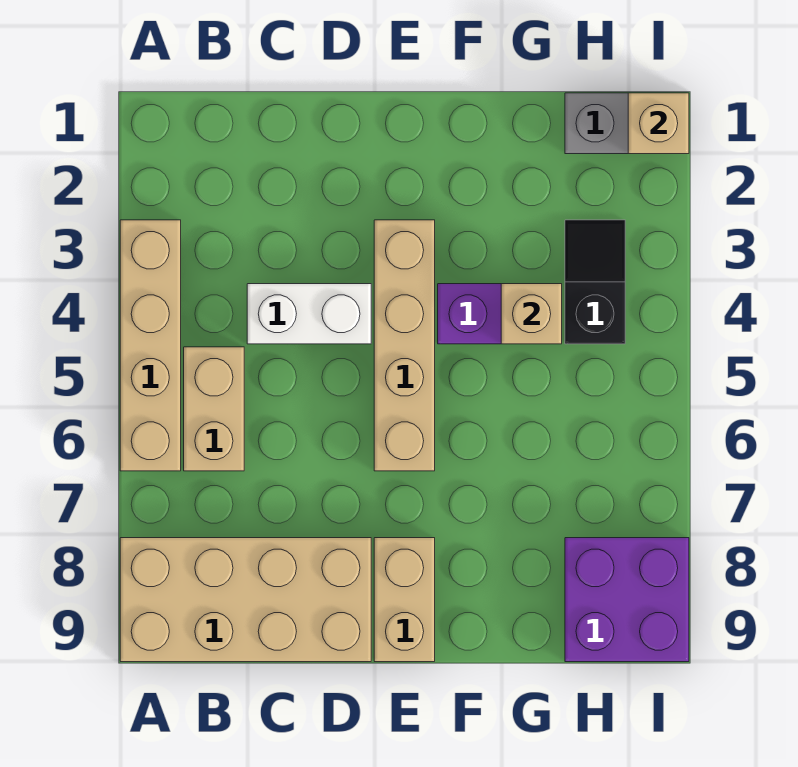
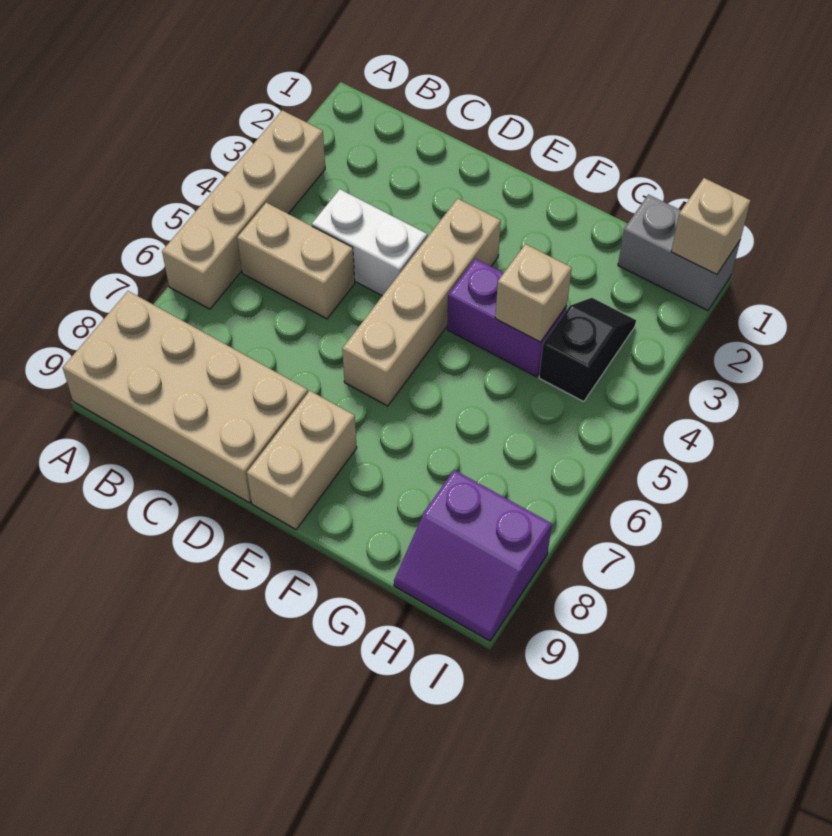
tan brick B5:B6 level 1 -> tan brick B5:C5 level 1
purple brick H8:I9 level 1 -> purple slope H8:I9 level 1 top 8

